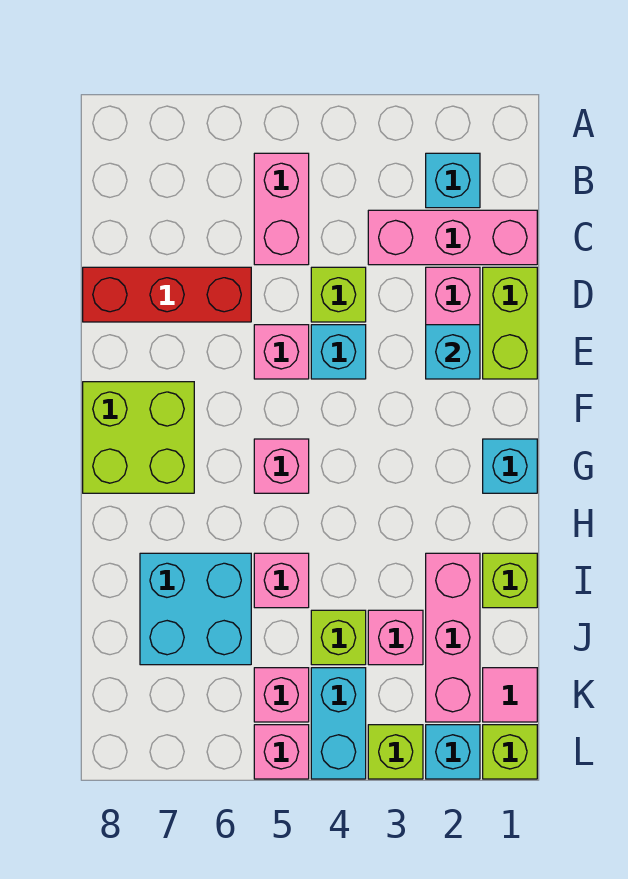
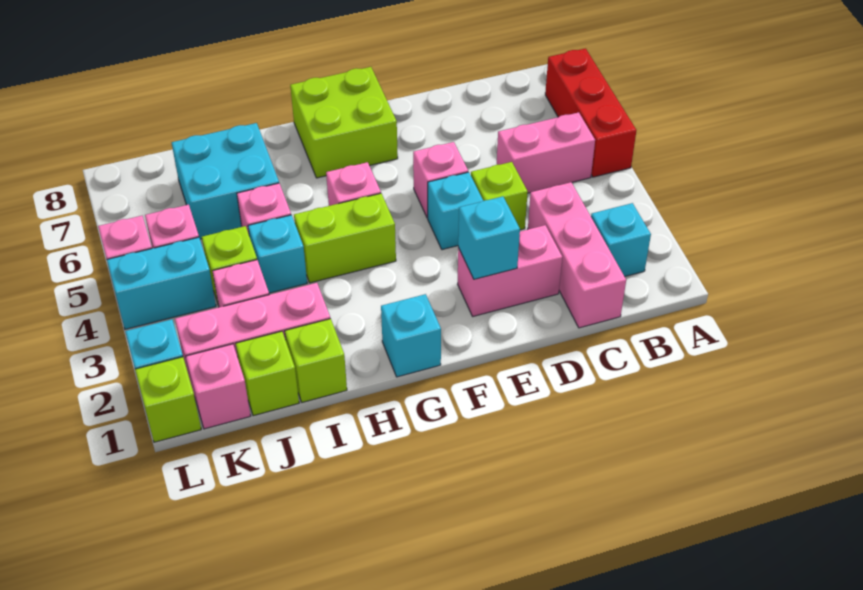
lime brick D1:E1 level 1 -> lime brick G4:H4 level 1
red brick D6:D8 level 1 -> red brick A5:A7 level 1
none -> cyan brick I4 level 1
pink tile K1 level 1 -> pink brick K1 level 1
lime brick L3 level 1 -> lime brick J1 level 1

